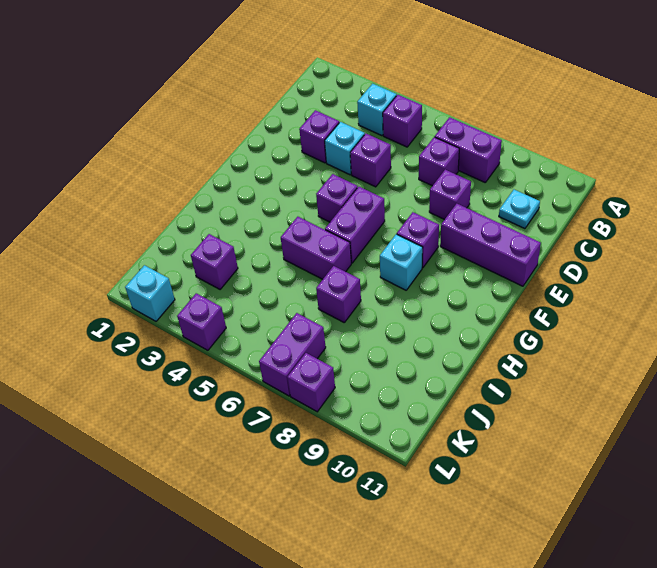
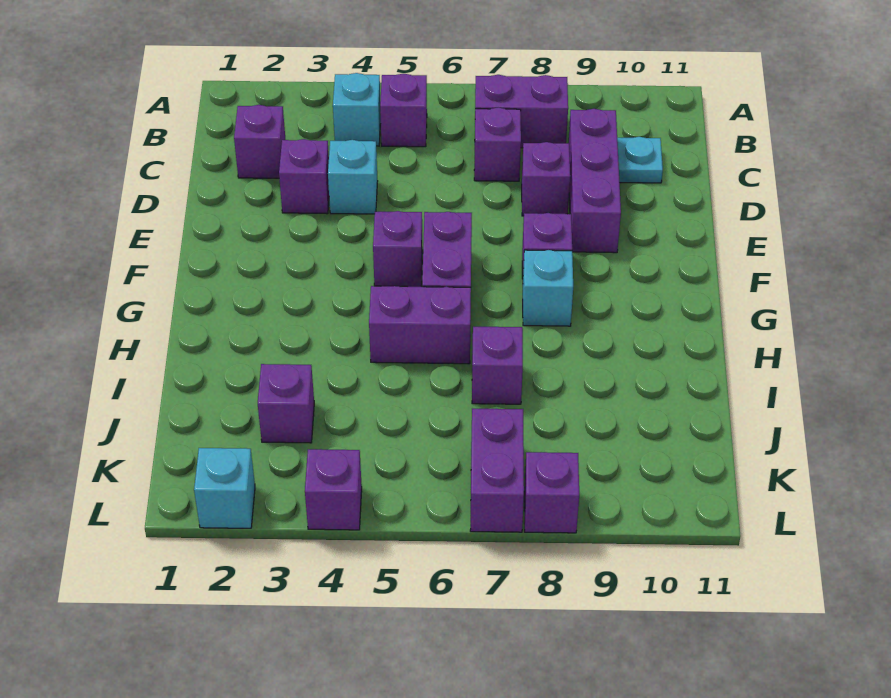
purple brick D5 level 1 -> purple brick C2 level 1
purple brick E9:E11 level 1 -> purple brick C9:E9 level 1

